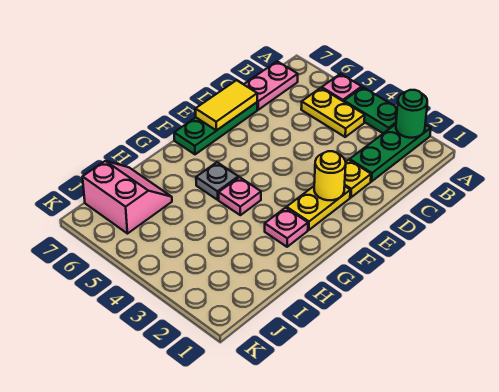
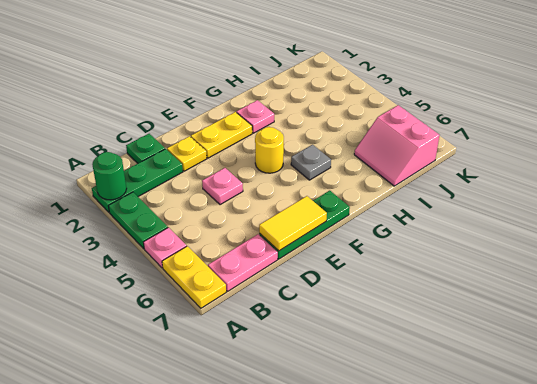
yellow plate B4:B5 level 1 -> yellow plate A6:A7 level 1
none -> green plate C1 level 1
yellow round brick E2 level 2 -> yellow round brick F4 level 1
pink plate G4 level 1 -> pink plate D4 level 1

